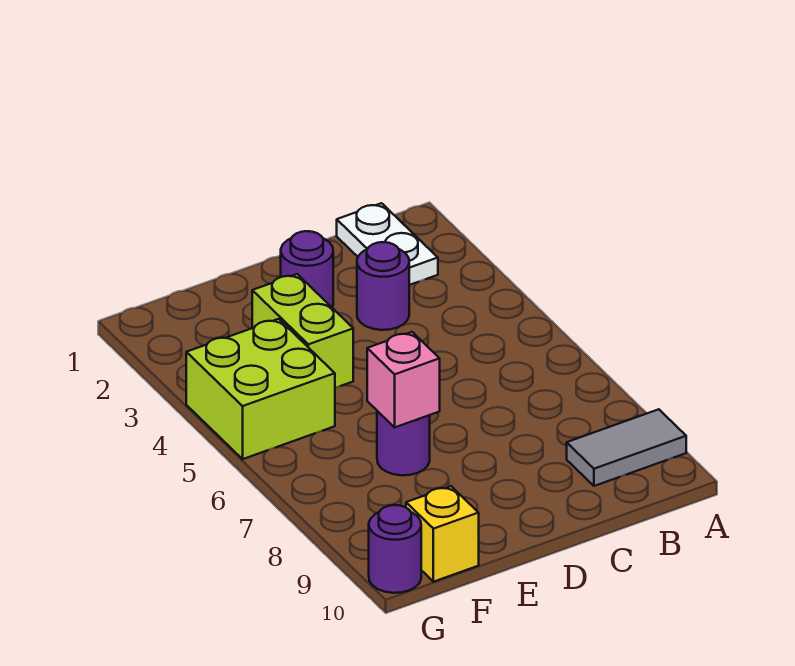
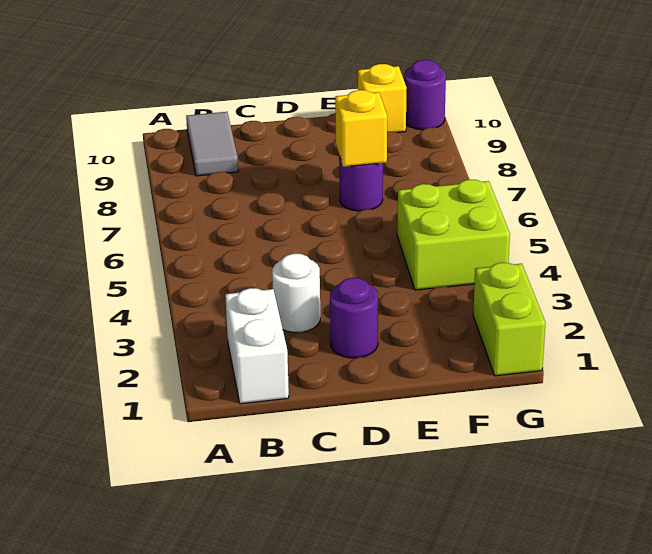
grey tile A9:B9 level 1 -> grey tile B9:B10 level 1
white plate B1:B2 level 1 -> white brick B1:B2 level 1
purple round brick C3 level 1 -> white round brick C3 level 1
lime brick E3:E4 level 1 -> lime brick G1:G2 level 1
pink brick E7 level 2 -> yellow brick E7 level 2

